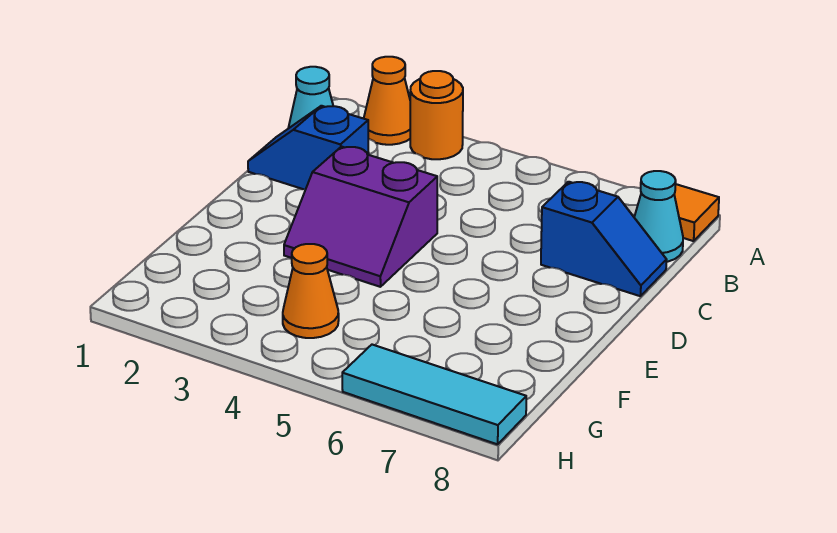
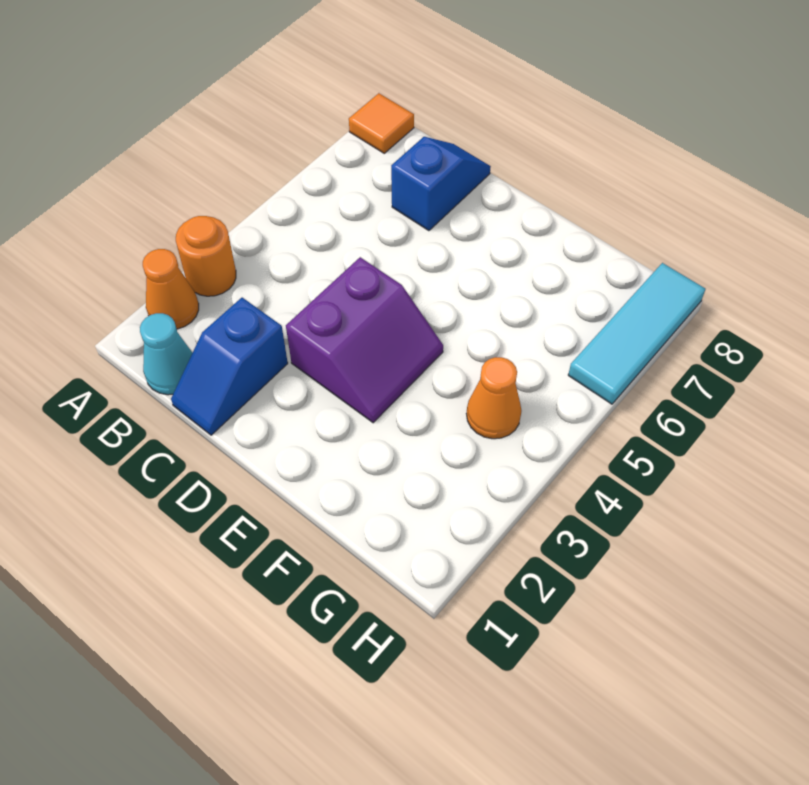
cyan cone B8 level 1 -> none

